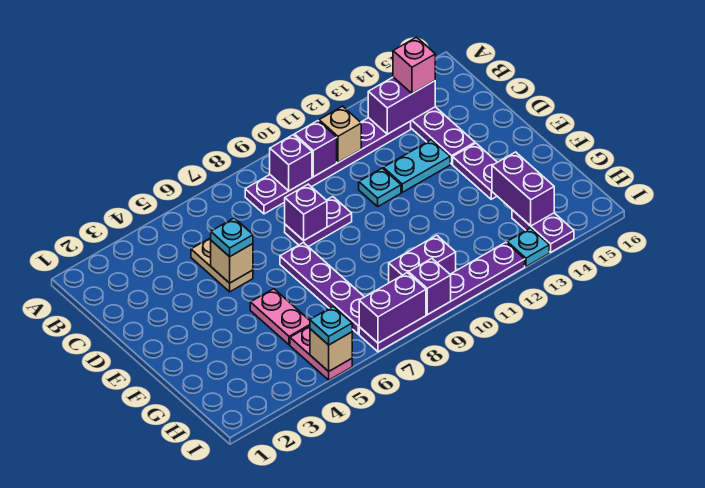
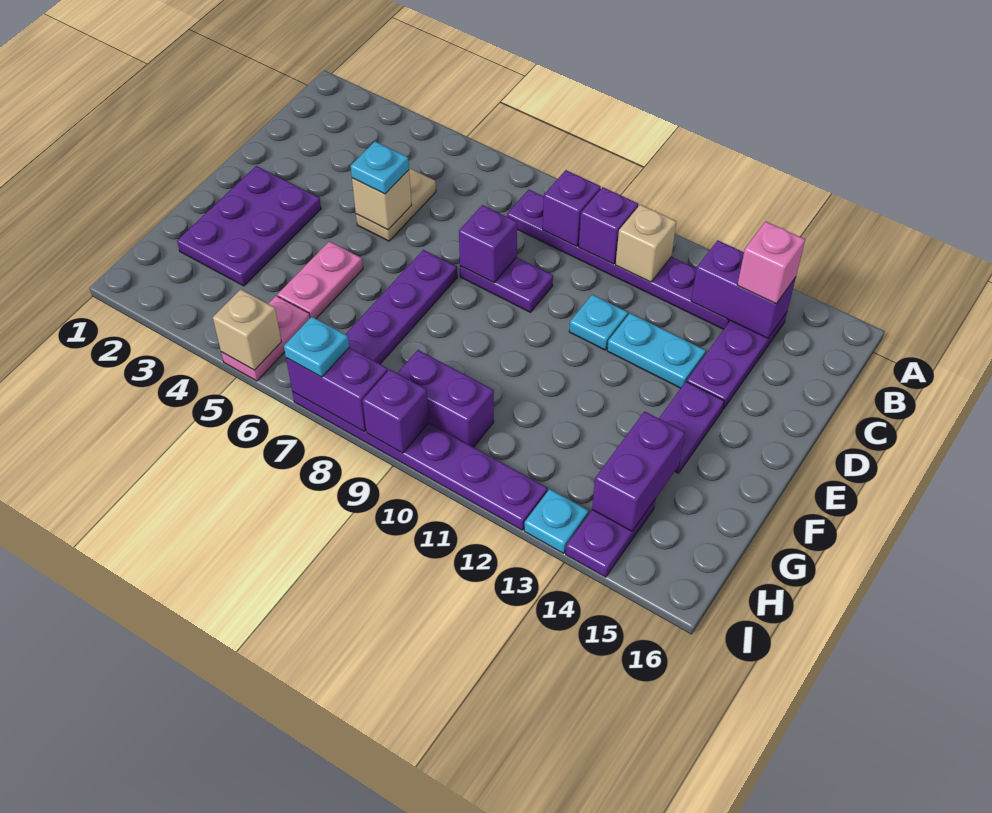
none -> purple plate E2:G3 level 1
cyan plate I5 level 3 -> cyan plate I7 level 3

